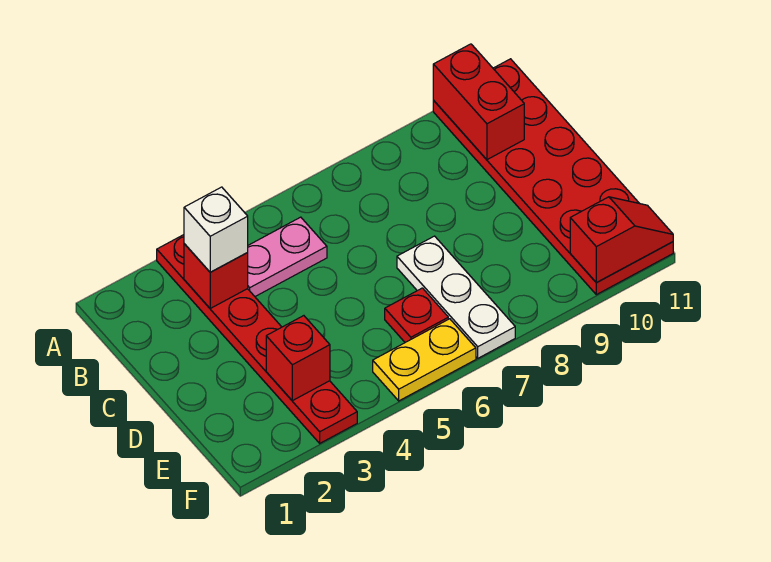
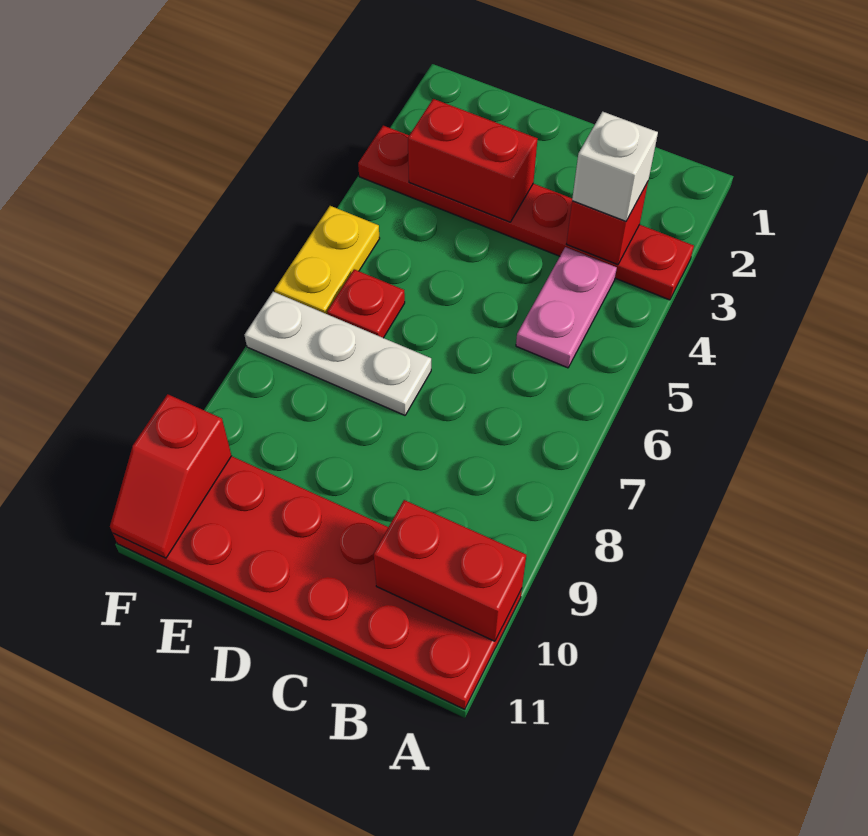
red brick E3 level 2 -> red brick D3:E3 level 2

